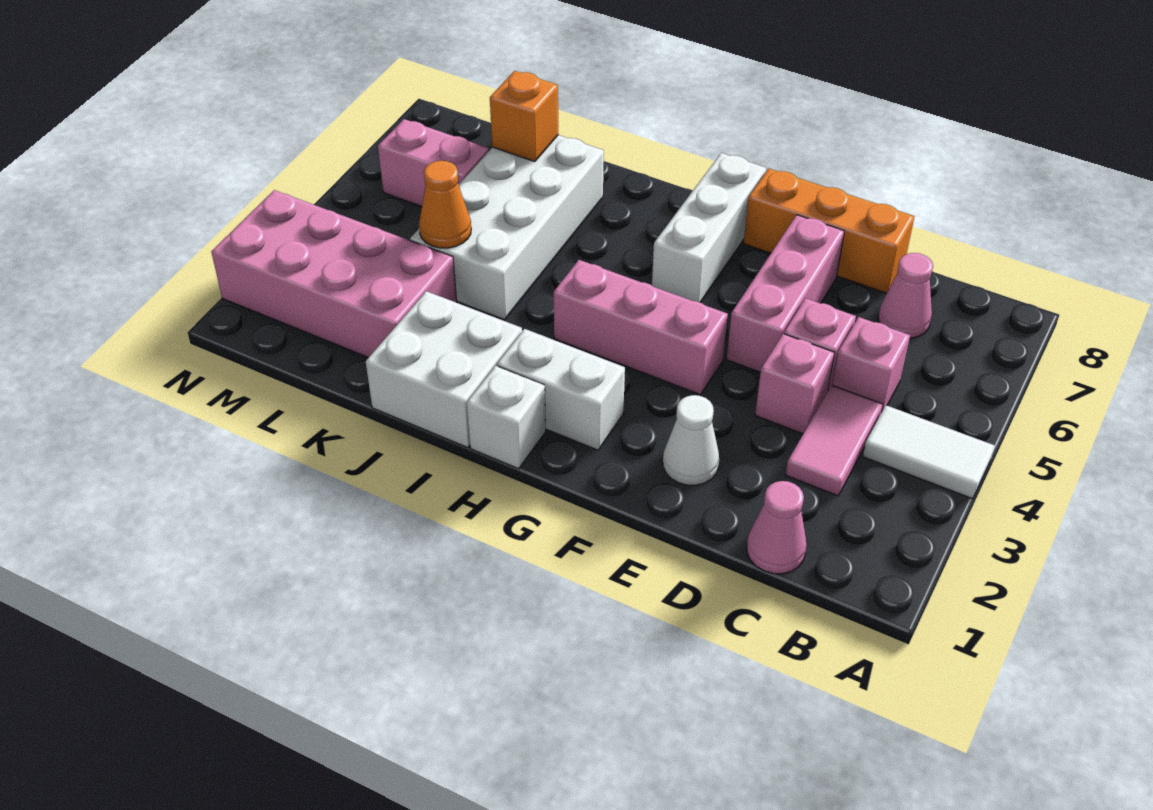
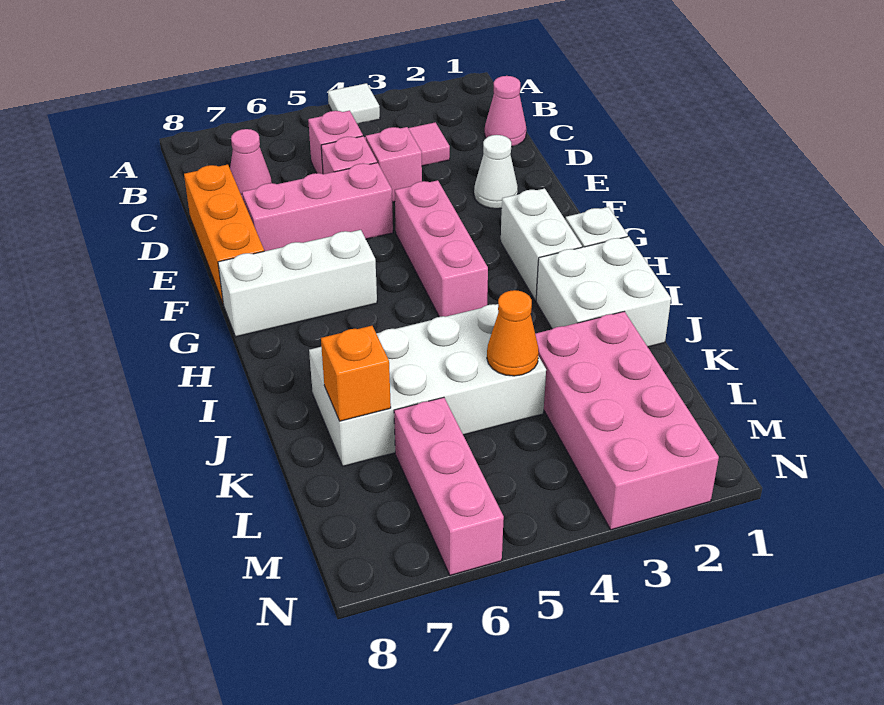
white tile A4:B4 level 1 -> white tile A4 level 1
pink brick L6:M6 level 1 -> pink brick L6:N6 level 1

